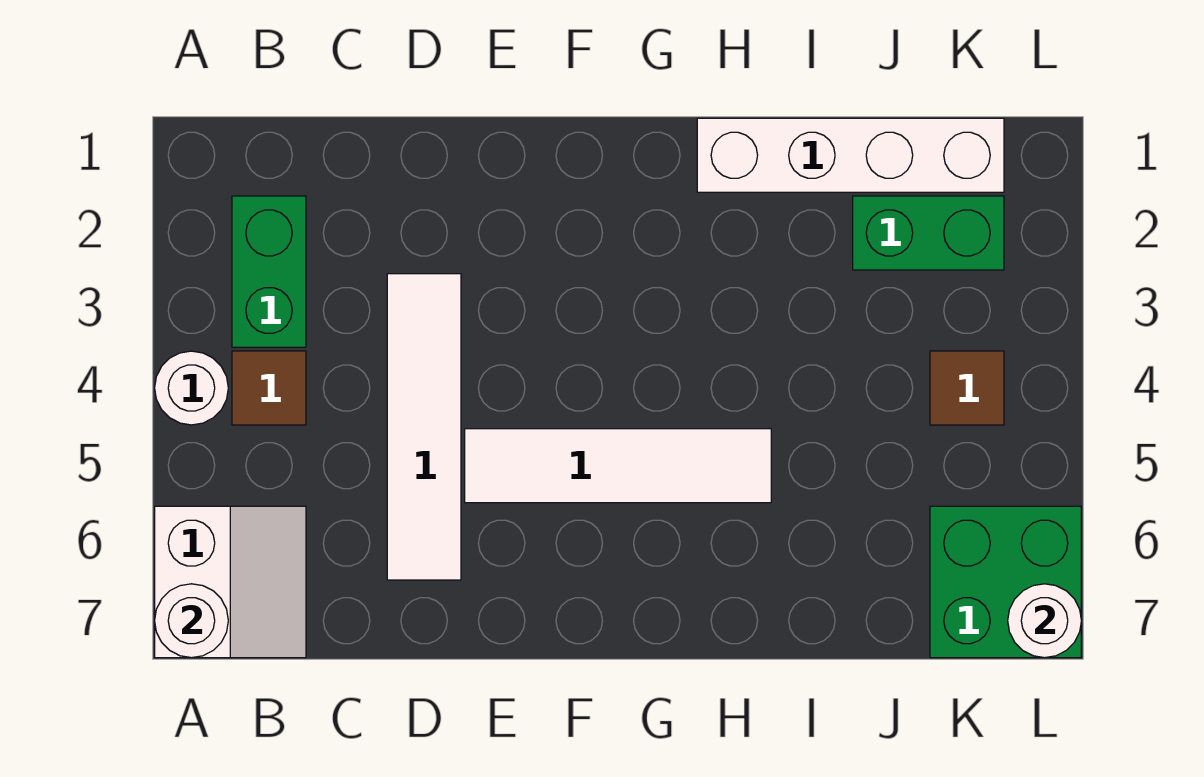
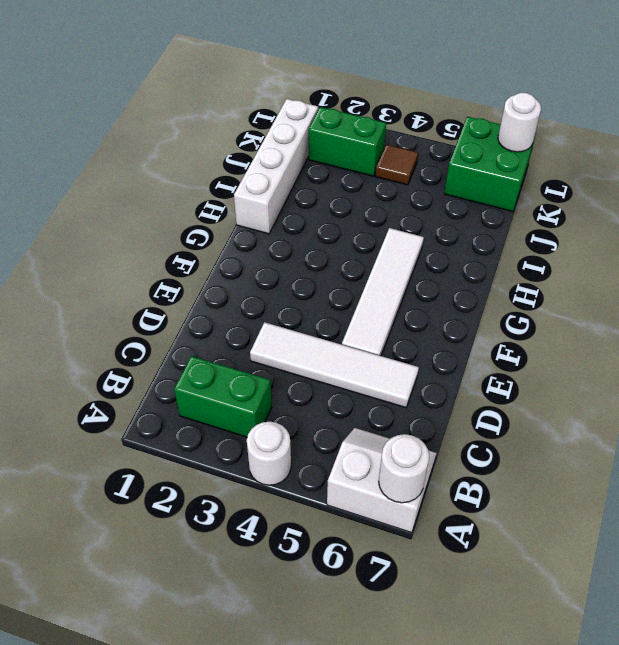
brown tile B4 level 1 -> none
green brick J2:K2 level 1 -> green brick K2:K3 level 1

